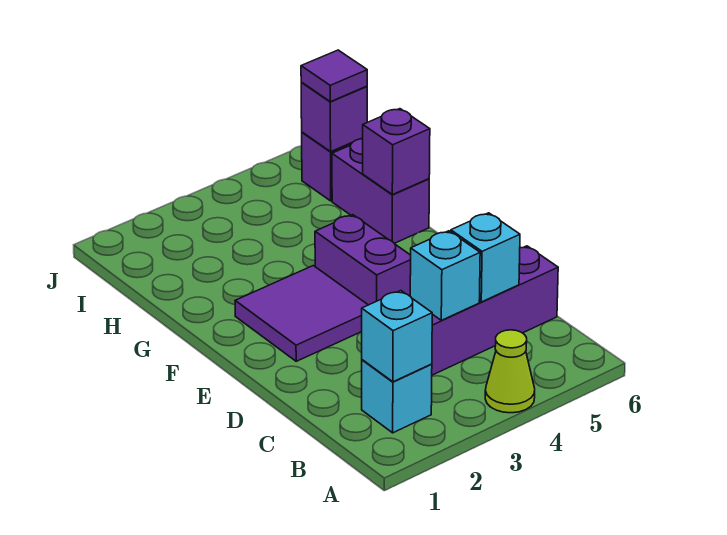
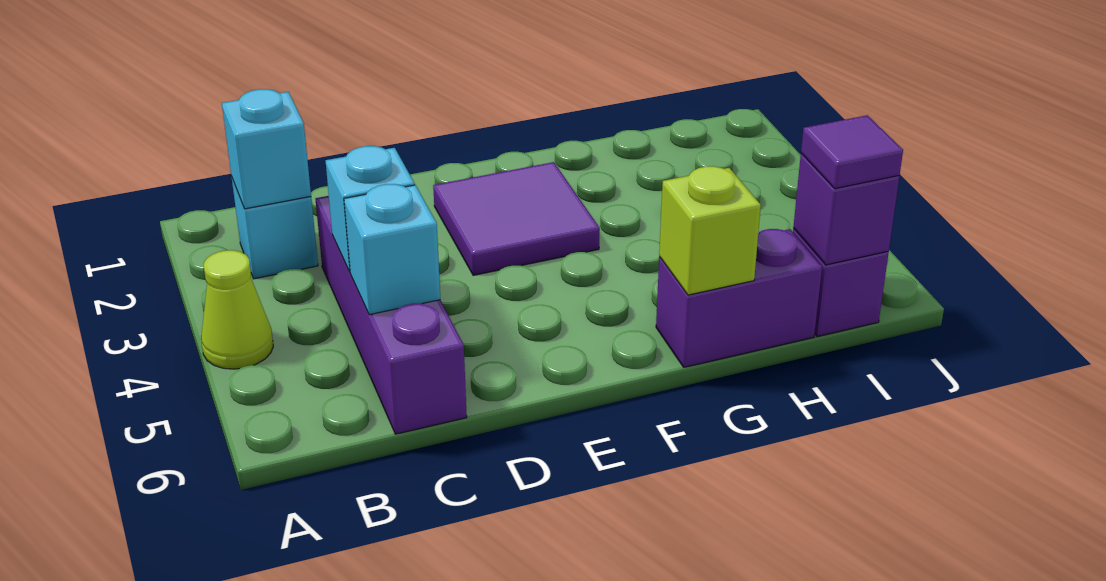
purple brick E4:F4 level 1 -> none
purple brick G6 level 2 -> lime brick G6 level 2

